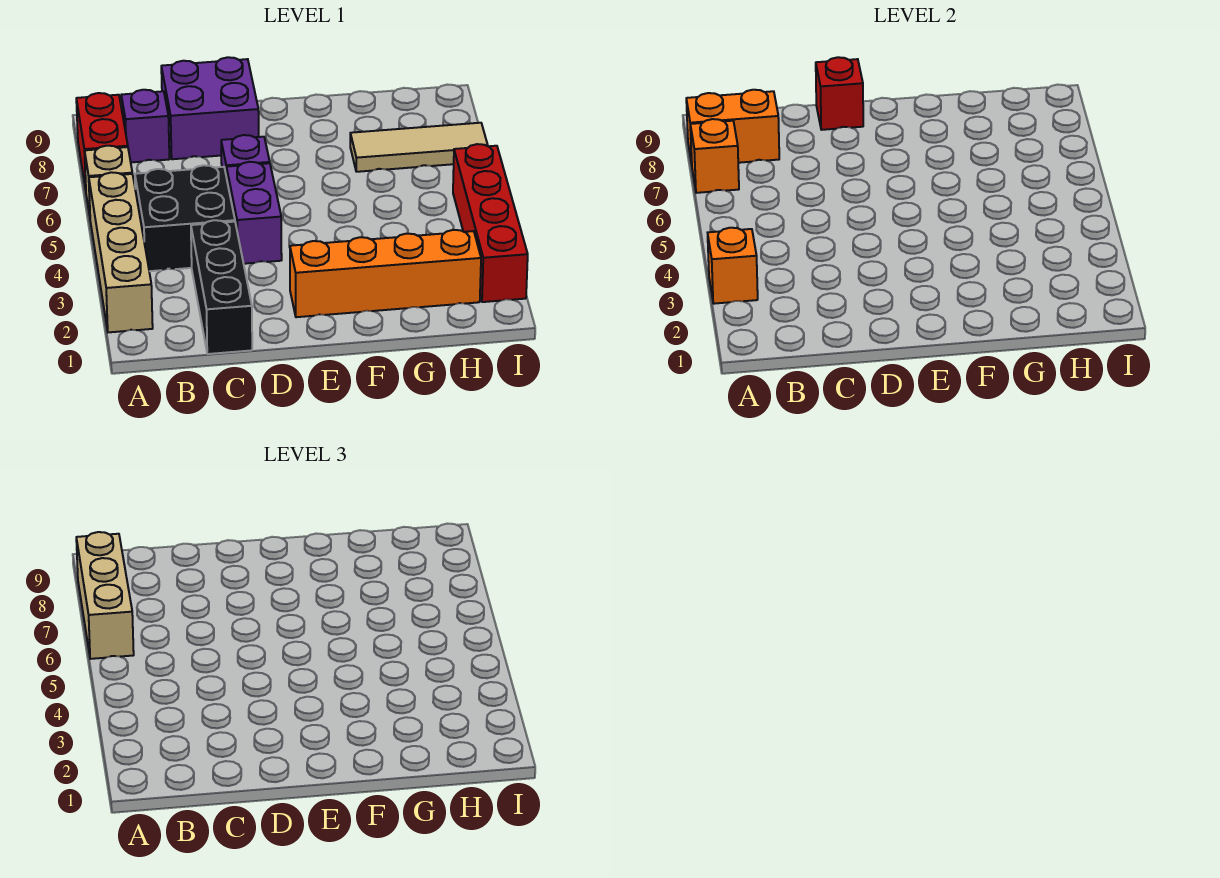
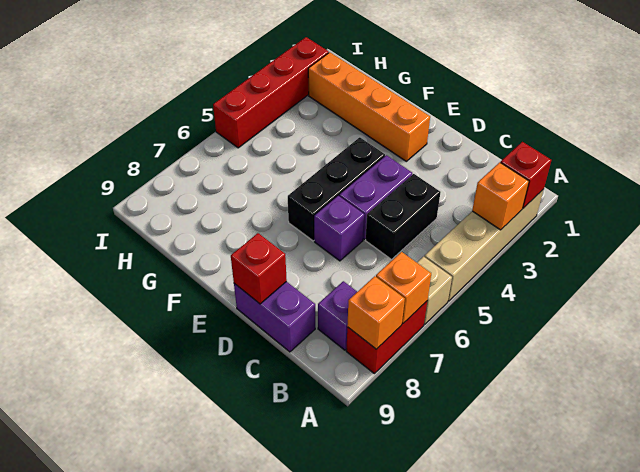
none -> red brick A2 level 2
tan brick A6:A8 level 3 -> none
orange brick A8:B8 level 2 -> orange brick A8 level 2
black brick B4:C5 level 1 -> black brick C4:C5 level 1
black brick C1:C3 level 1 -> black brick E4:E6 level 1
purple brick C8:D9 level 1 -> purple brick C9:D9 level 1
tan tile G7:I7 level 1 -> none

